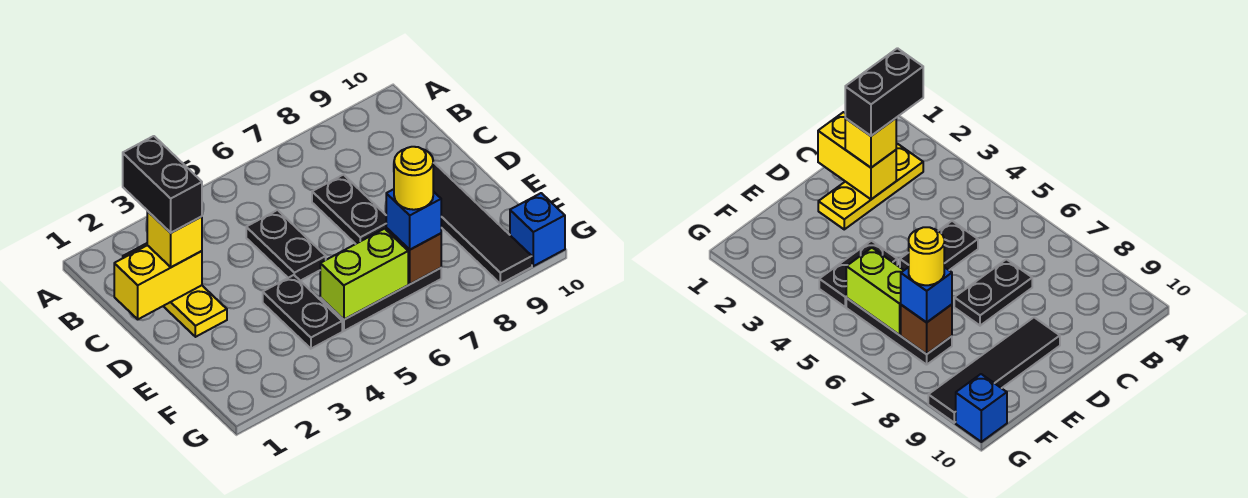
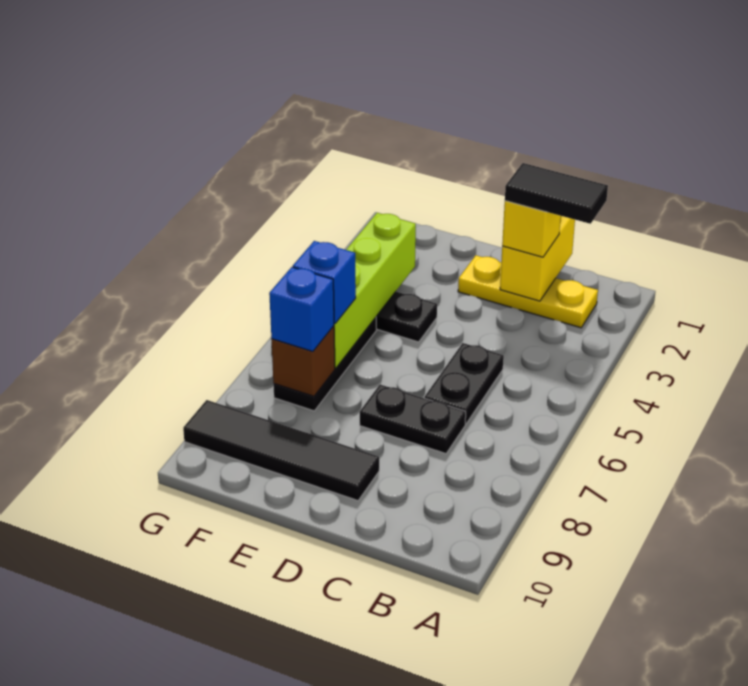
black brick B2:C2 level 4 -> black tile B2:C2 level 4
black plate C5:D5 level 1 -> black plate C5:C6 level 1
lime brick F5:F6 level 2 -> lime brick F3:F6 level 2
yellow round brick F7 level 4 -> none
blue brick G10 level 1 -> blue brick F6 level 3

